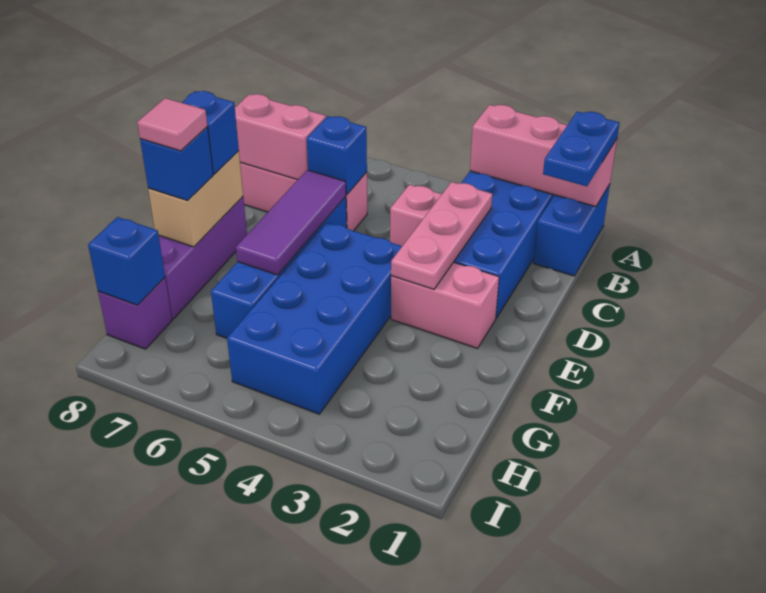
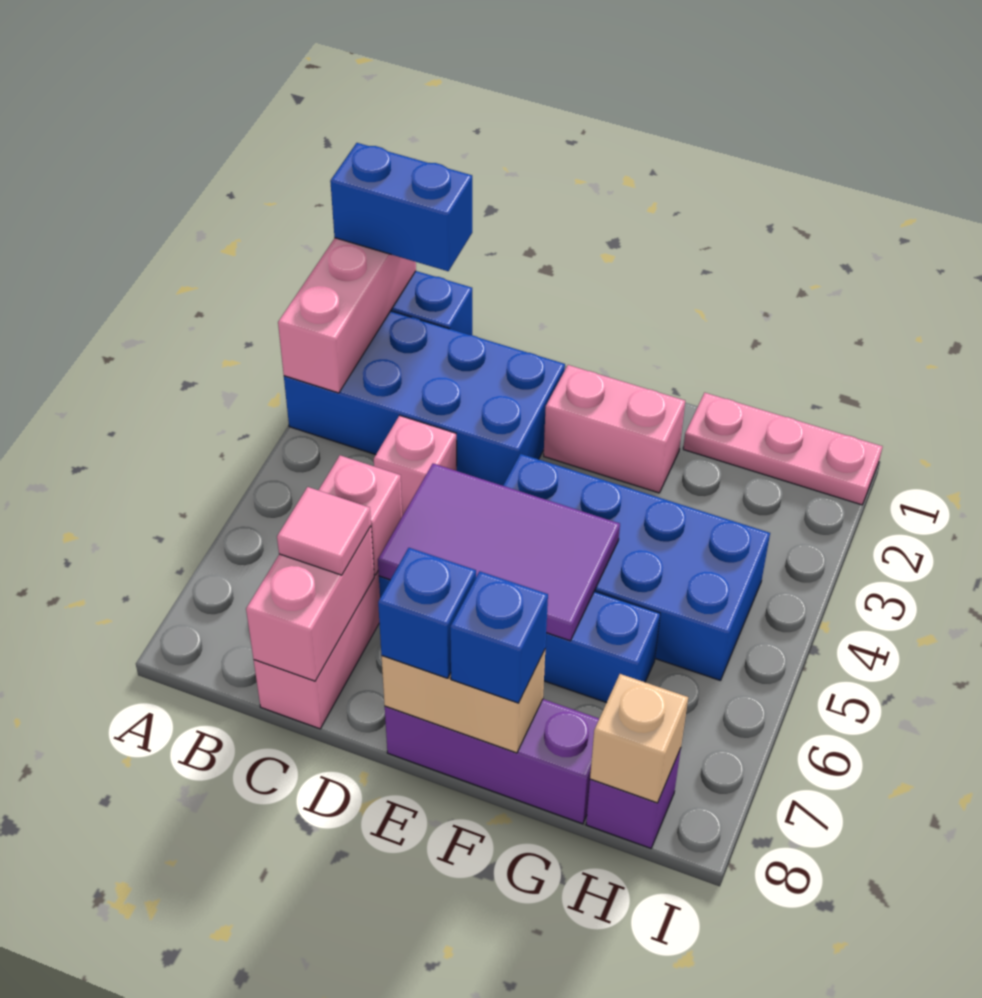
blue plate A1:B1 level 3 -> blue brick A1:B1 level 3
pink plate C3:E3 level 2 -> pink plate G1:I1 level 1
blue brick C6 level 2 -> pink brick C6 level 2
purple tile D6:F6 level 2 -> purple tile D5:F6 level 2
pink brick E2:E3 level 1 -> pink brick E2:F2 level 1
pink tile F8 level 4 -> pink tile C7 level 3
blue brick H8 level 2 -> tan brick H8 level 2

